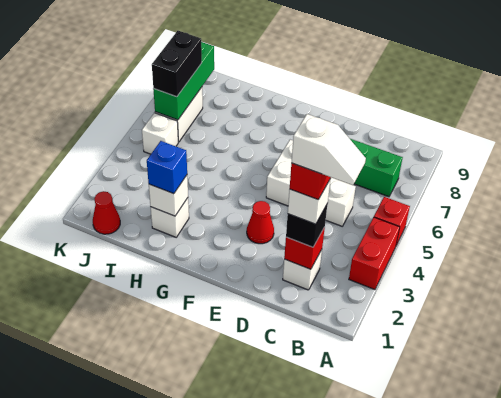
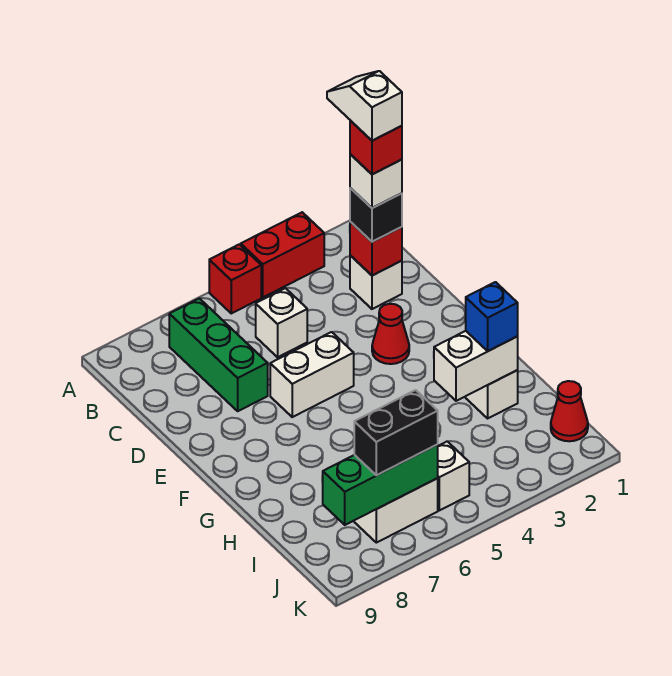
white brick H2 level 2 -> white brick H2:H3 level 2

